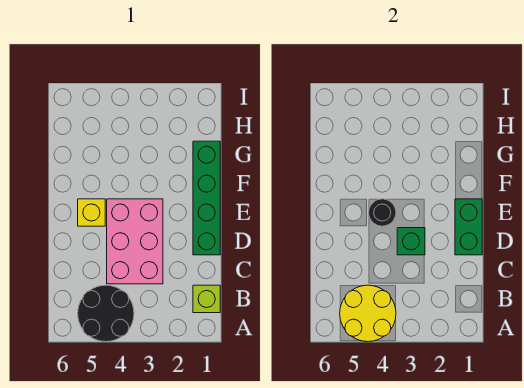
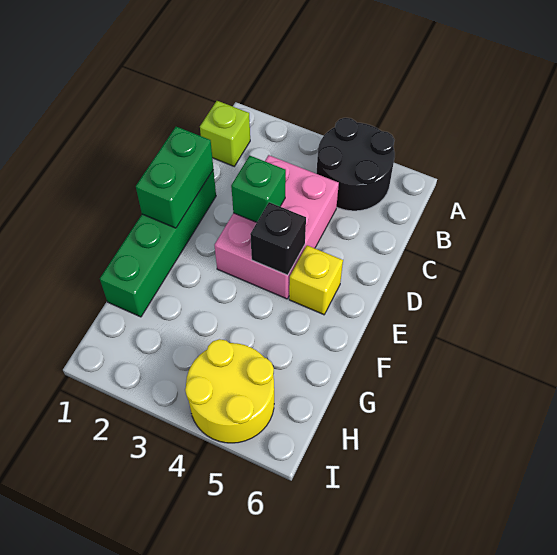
yellow round brick A4:B5 level 2 -> yellow round brick H4:I5 level 1
black round brick E4 level 2 -> black brick E4 level 2

